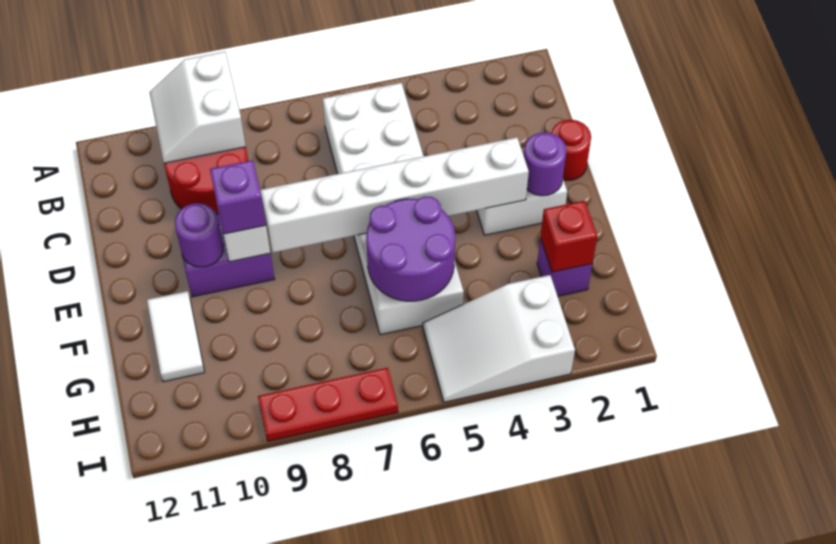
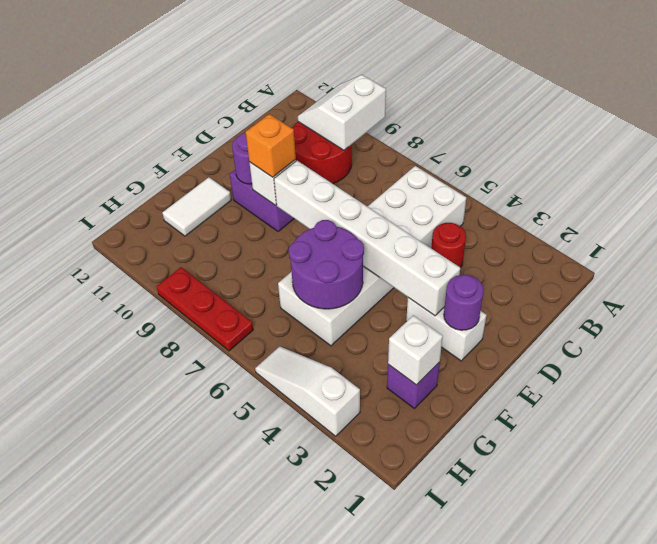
red round brick D1 level 1 -> red round brick C4 level 1
purple brick E9 level 3 -> orange brick E9 level 3
red brick G2 level 2 -> white brick G2 level 2
white slope H3:I5 level 1 top 3 -> white slope I3:I5 level 1 top 3

